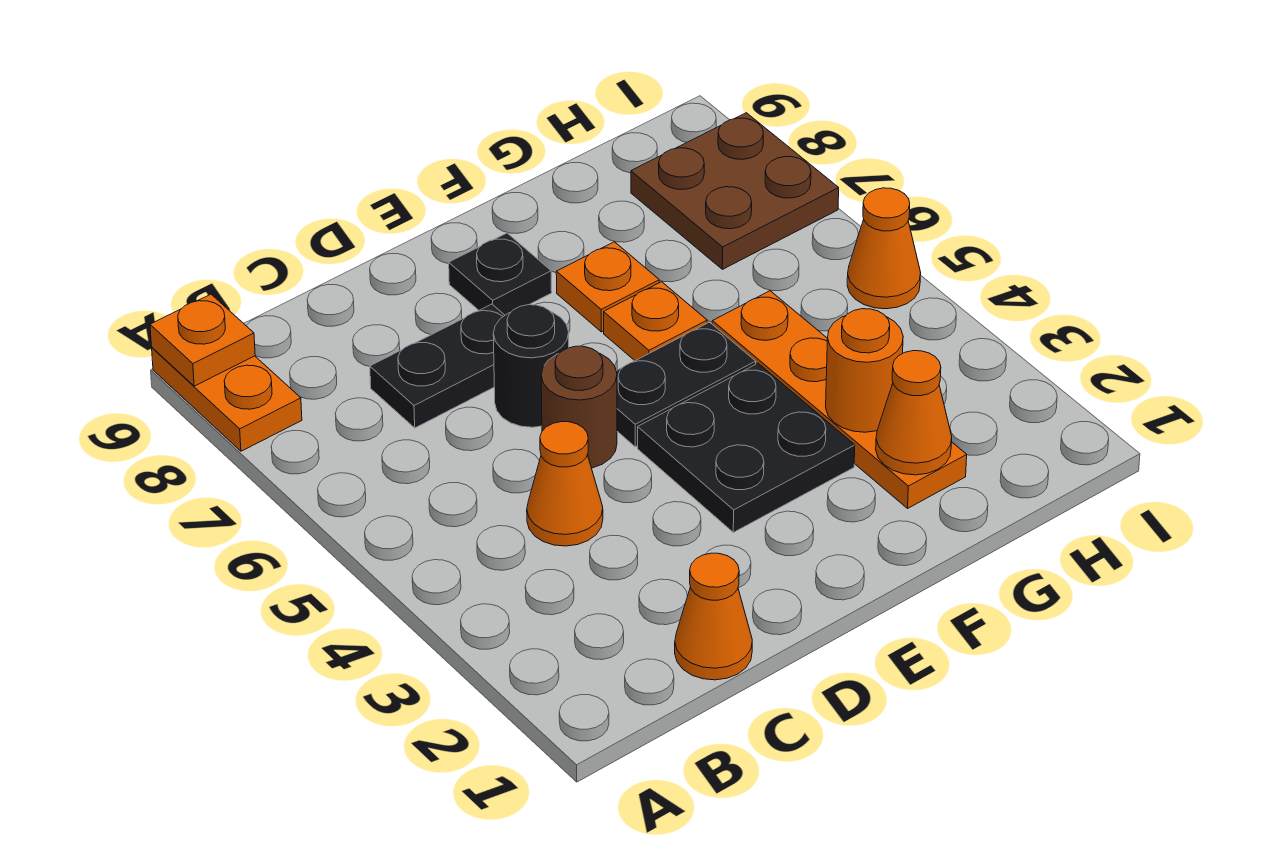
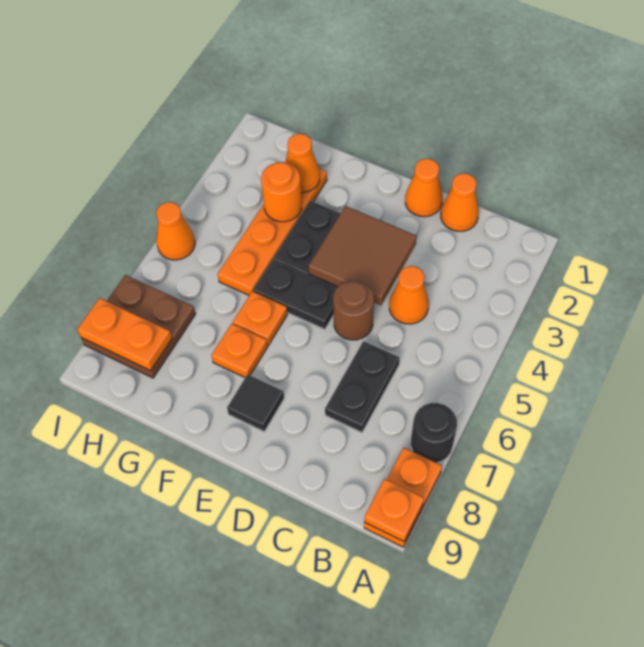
black plate C7:D7 level 1 -> black plate C6:C7 level 1
none -> orange cone D1 level 1
none -> brown tile D3:E4 level 2
black round brick D6 level 1 -> black round brick A7 level 1
black plate E8 level 1 -> black tile E8 level 1
none -> orange plate H8:I8 level 2

